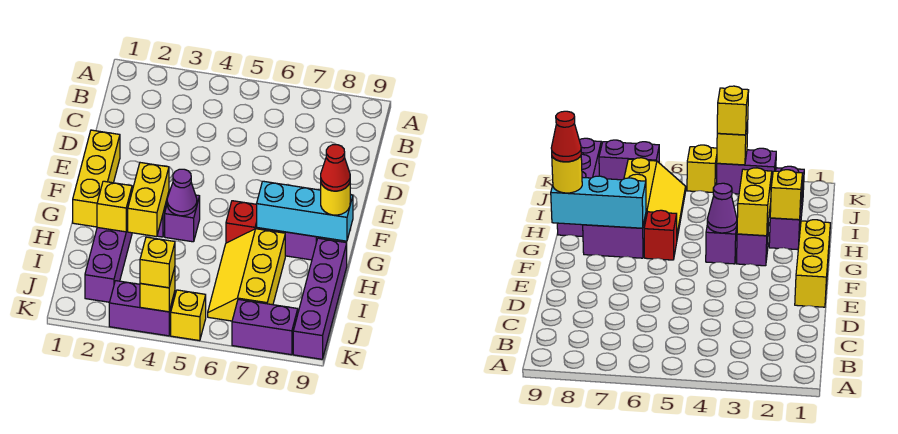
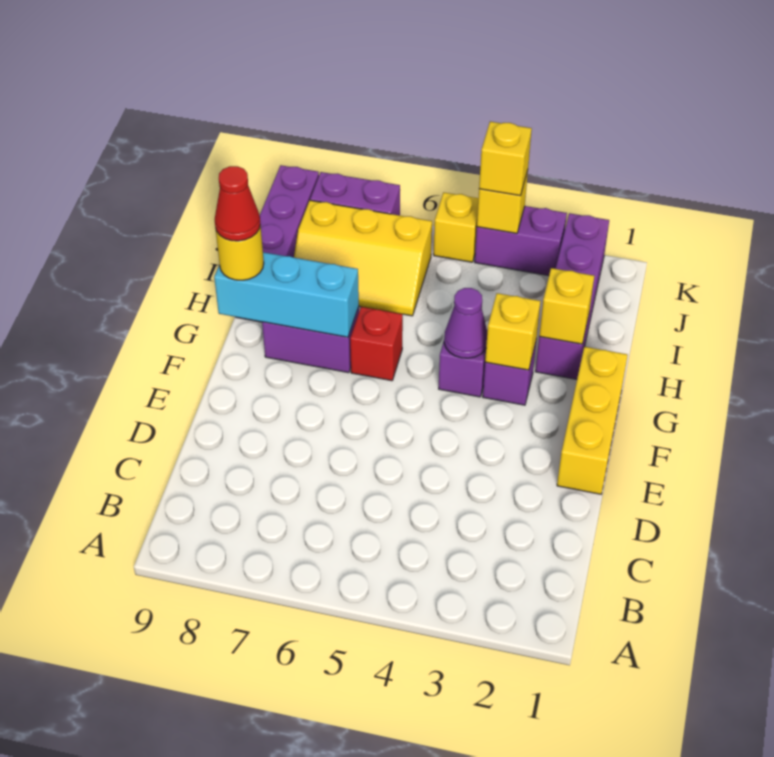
yellow brick G3:H3 level 2 -> yellow brick G3 level 2
purple brick H2:J2 level 1 -> purple brick H2:K2 level 1
yellow slope H6:J7 level 1 top 7 -> yellow slope I6:J8 level 1 top J

